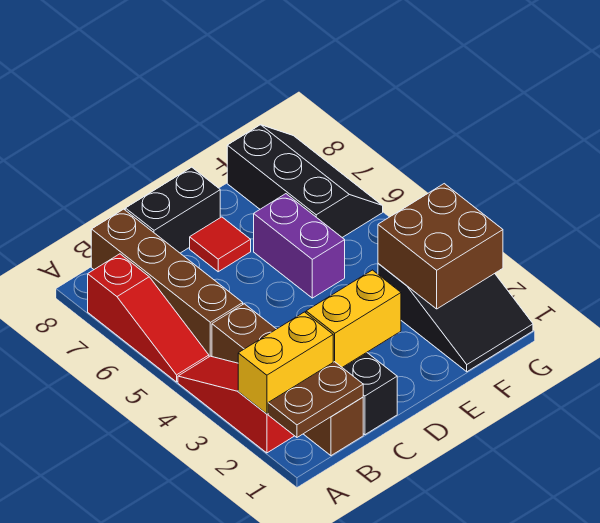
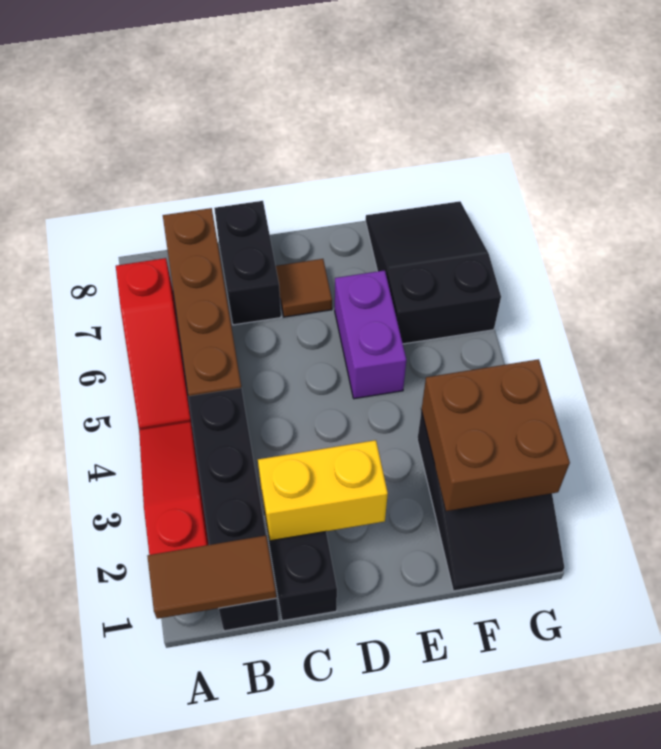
brown plate A1:B1 level 2 -> brown tile A1:B1 level 2
yellow brick A2:B2 level 2 -> none
brown brick B1:B4 level 1 -> black brick B1:B4 level 1
black brick C8:D8 level 1 -> black brick C7:C8 level 1
red tile D7 level 1 -> brown tile D7 level 1
black slope F6:G8 level 1 top F -> black slope F6:G8 level 1 top 6

